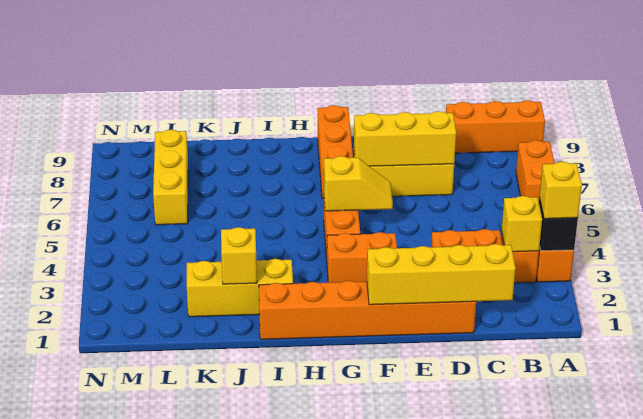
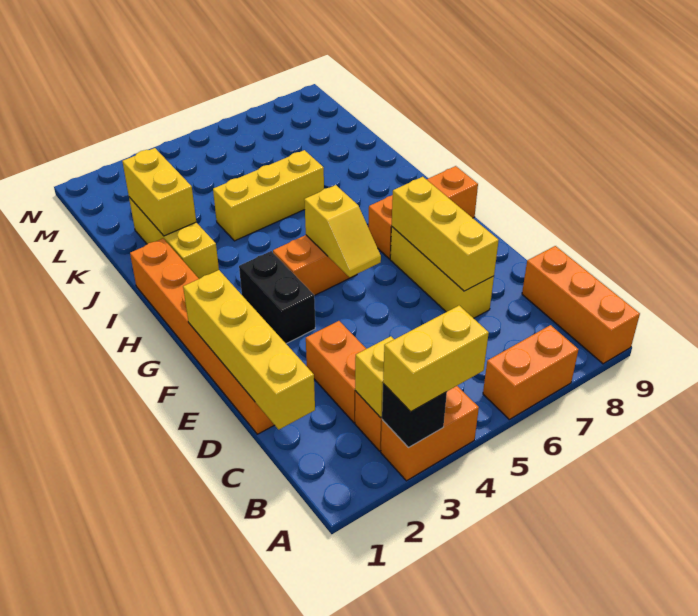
yellow brick A3 level 3 -> yellow brick A3:A4 level 3
orange brick F3:G3 level 1 -> black brick F3:G3 level 1
yellow brick J2 level 2 -> yellow brick J2:K2 level 2
yellow brick L6:L8 level 1 -> yellow brick J4:J6 level 1

